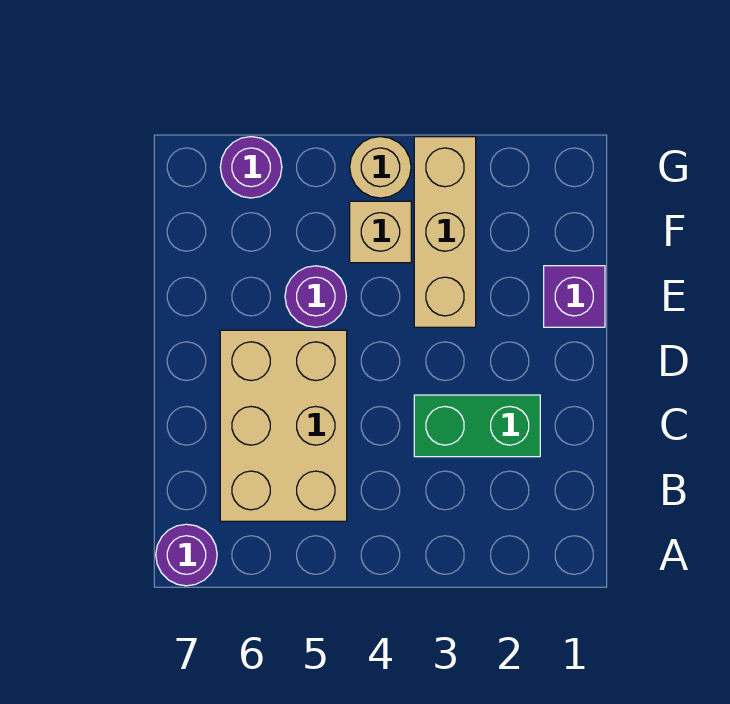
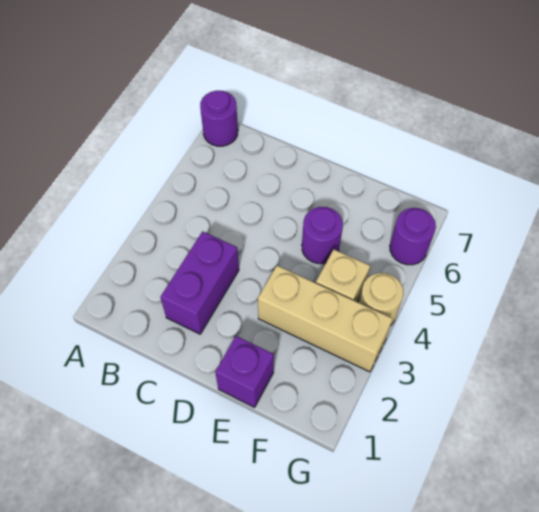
tan brick B5:D6 level 1 -> none
green brick C2:C3 level 1 -> purple brick C2:C3 level 1

